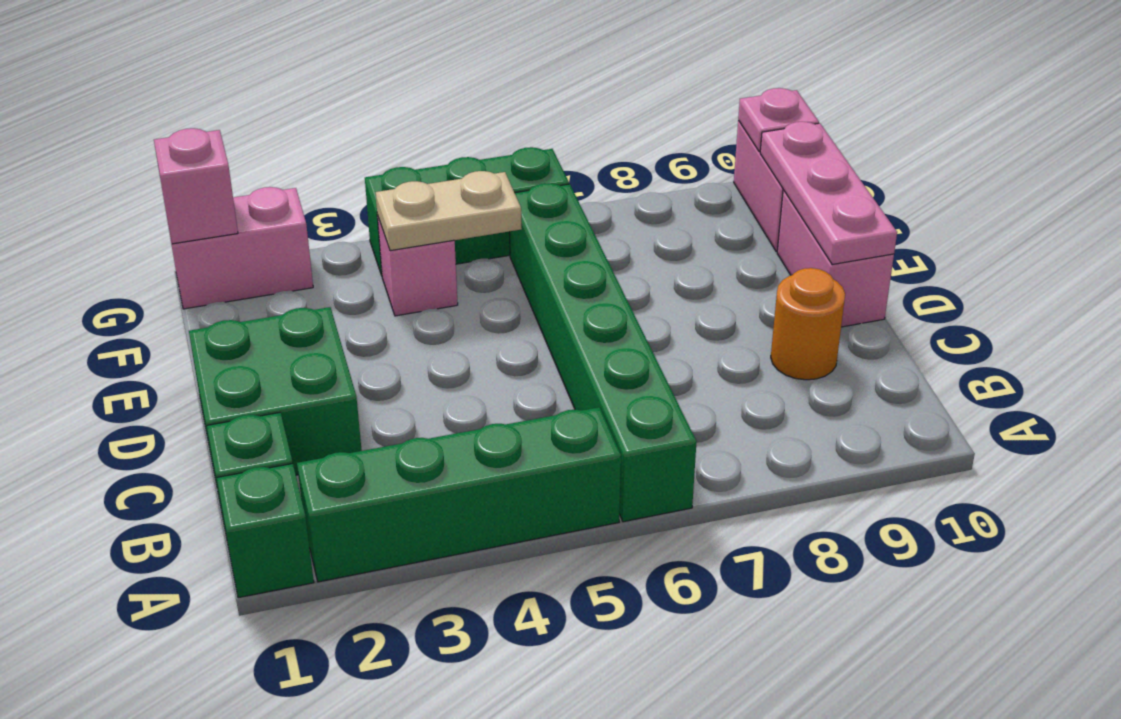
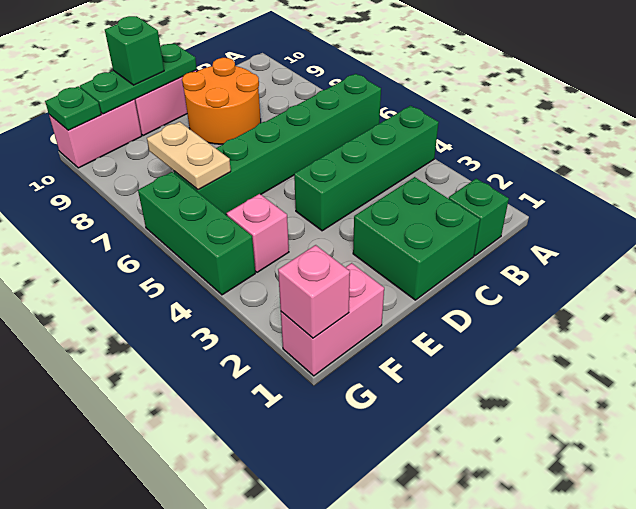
green brick A1 level 1 -> green brick E10 level 3
green brick A2:A5 level 1 -> green brick A4:D4 level 1
orange round brick C9 level 1 -> orange round brick C8:D9 level 1
pink plate D10:F10 level 2 -> green plate D10:F10 level 2
tan plate F4:F5 level 2 -> tan plate F6:F7 level 2
pink brick G1:G2 level 1 -> pink brick F1:G1 level 1
pink plate G10 level 2 -> green plate G10 level 2

